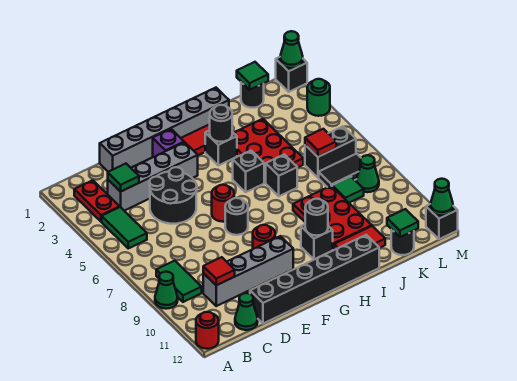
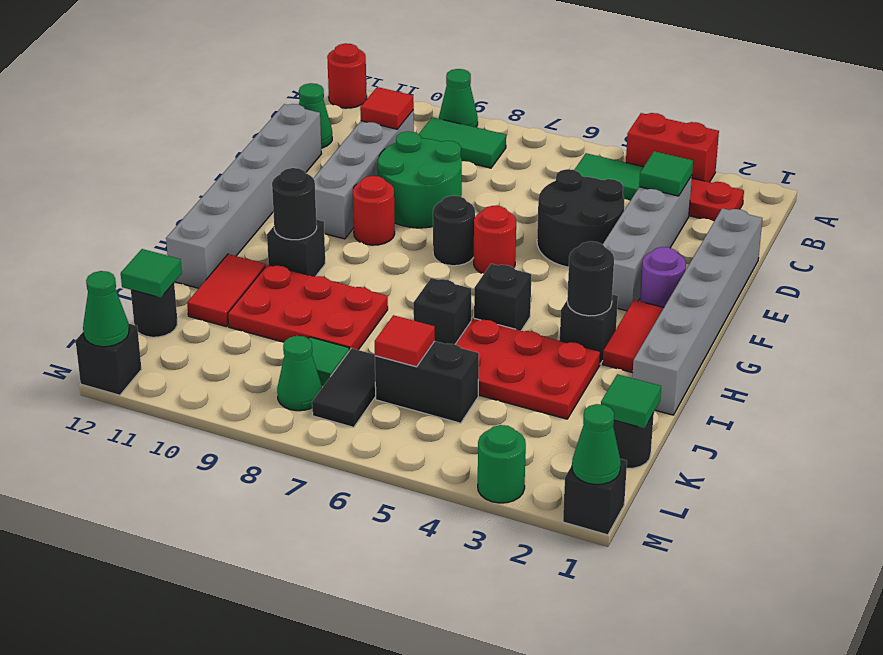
none -> red brick A3:A4 level 1
none -> green round brick D8:E9 level 1
black brick D12:I12 level 1 -> grey brick D12:I12 level 1
purple brick F2 level 1 -> purple round brick F2 level 1
black brick K6:L6 level 1 -> black brick K5:K6 level 1

